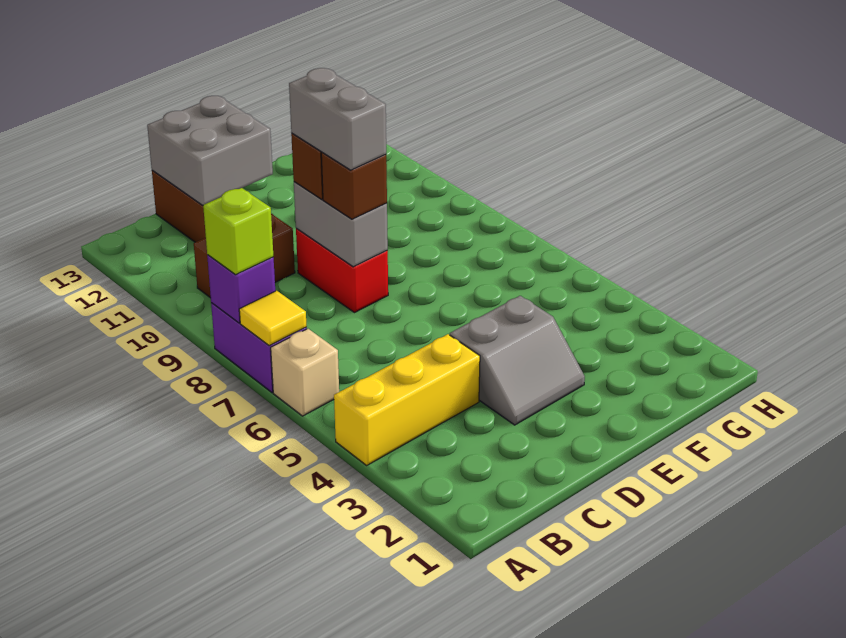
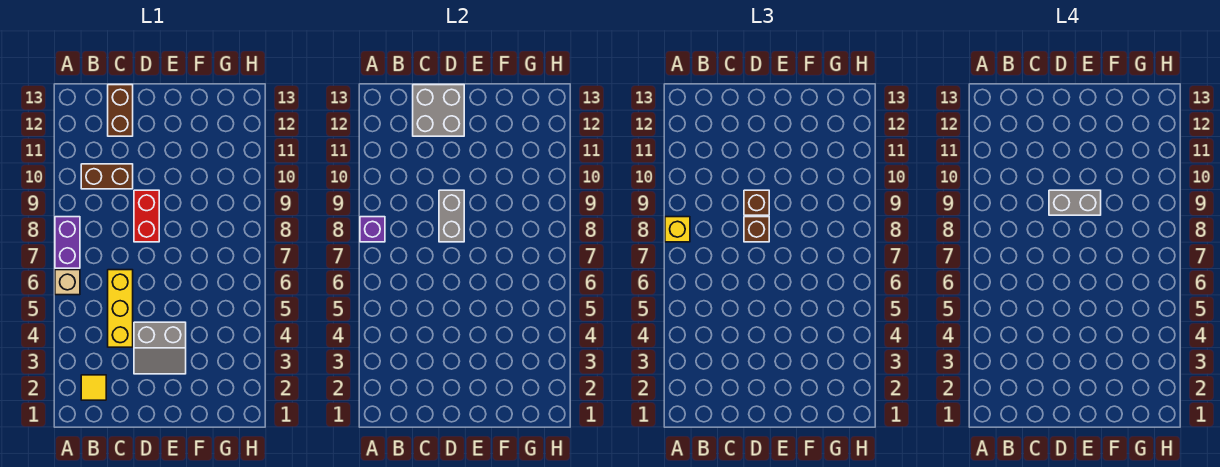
yellow brick A4:C4 level 1 -> yellow brick C4:C6 level 1
yellow tile A7 level 2 -> yellow tile B2 level 1
lime brick A8 level 3 -> yellow brick A8 level 3
grey brick D8:D9 level 4 -> grey brick D9:E9 level 4

